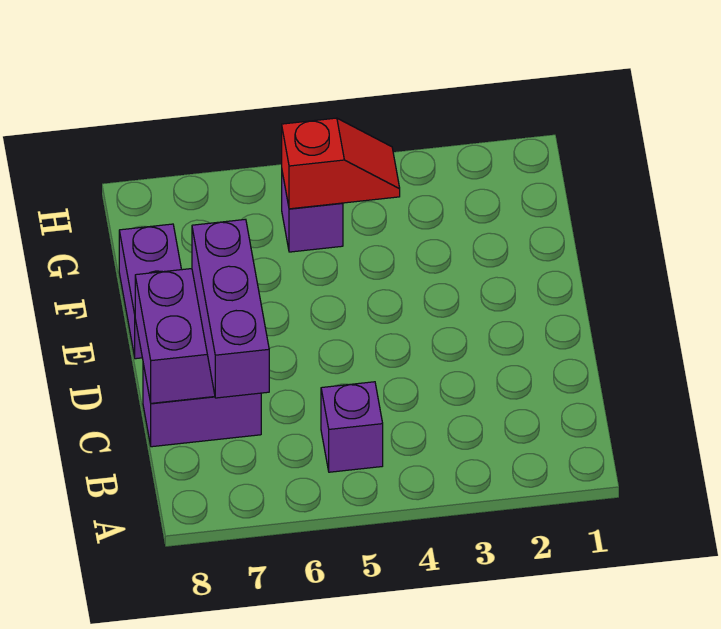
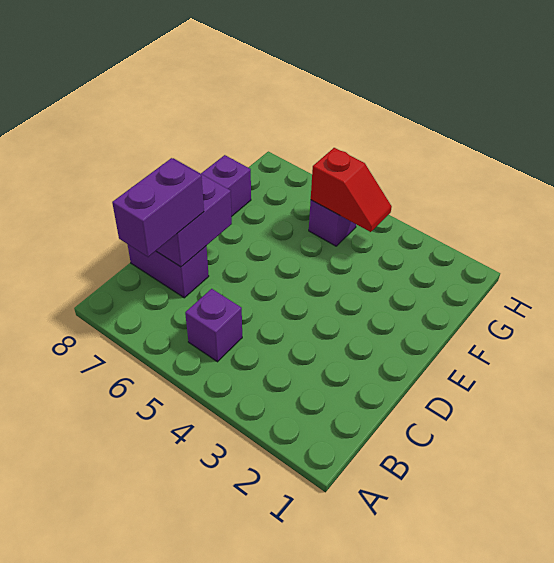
purple brick B7:D7 level 3 -> purple brick B7:C7 level 3

